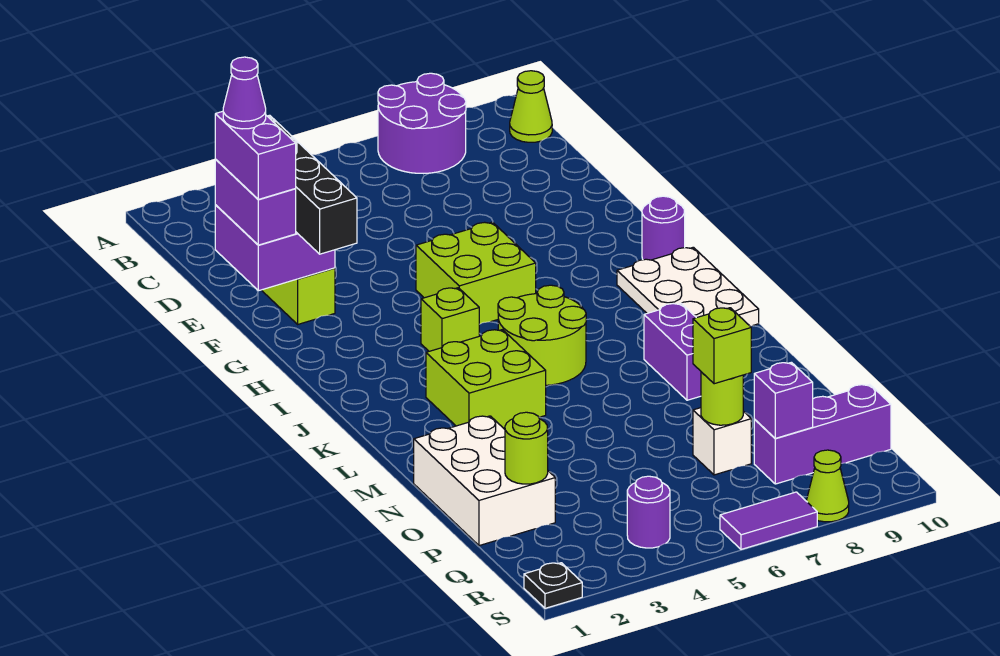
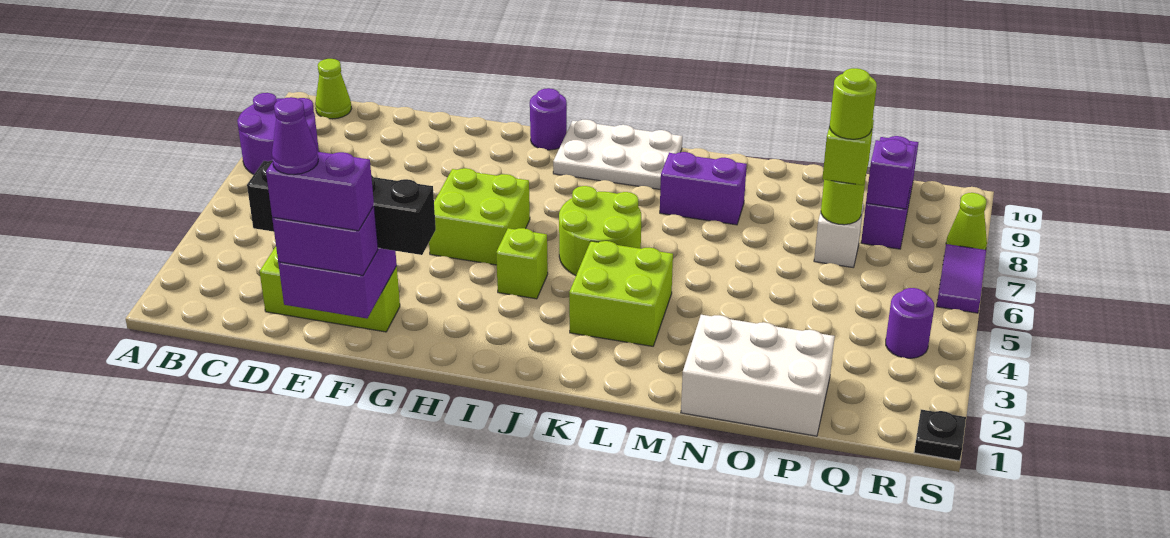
lime round brick P2 level 2 -> lime round brick P7 level 4

